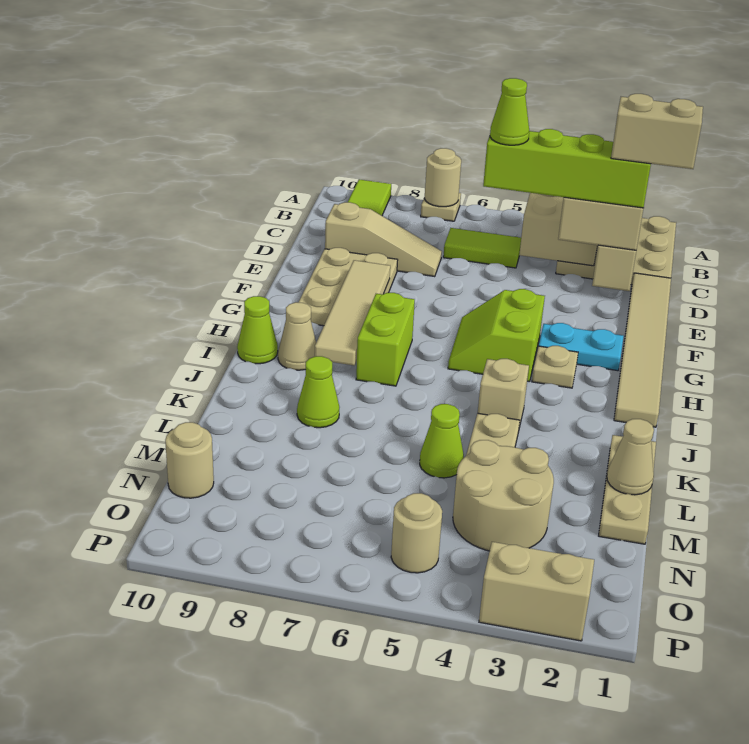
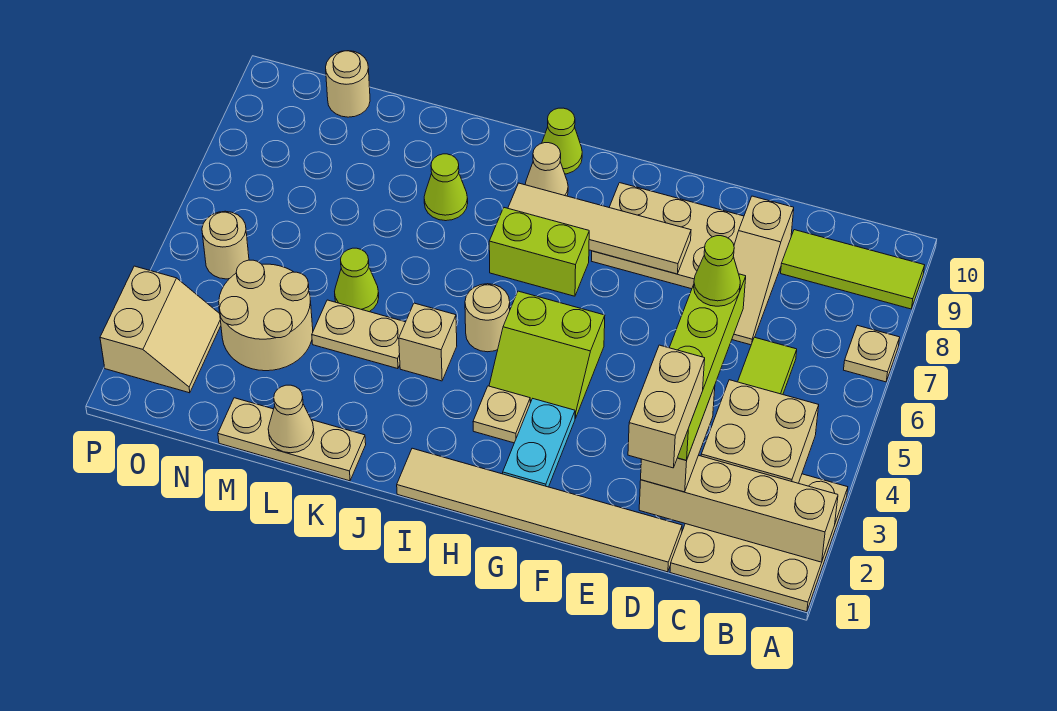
tan round brick A7 level 2 -> tan round brick I5 level 1
lime slope G4:H5 level 1 top 4 -> lime slope G4:H5 level 1 top 5

